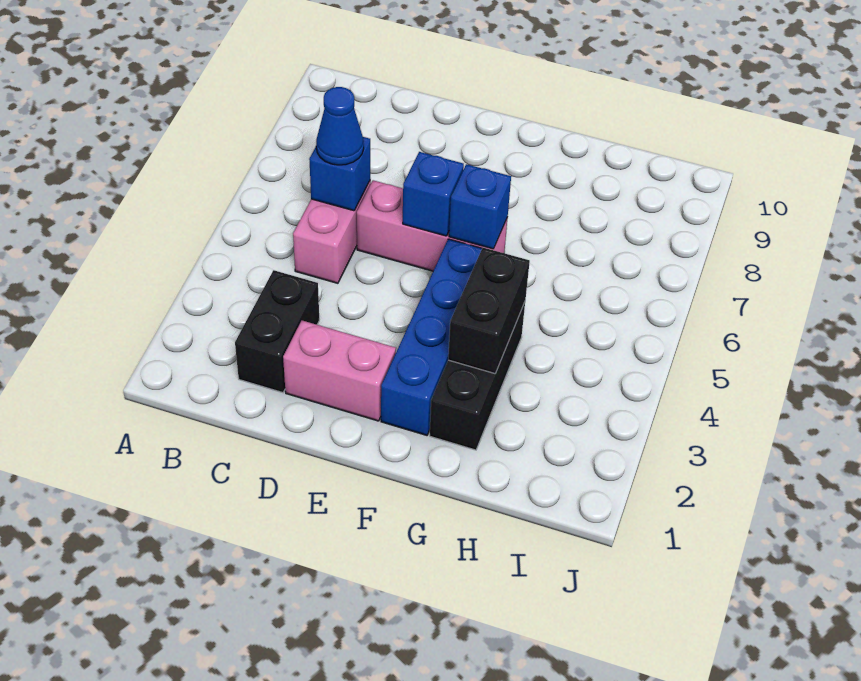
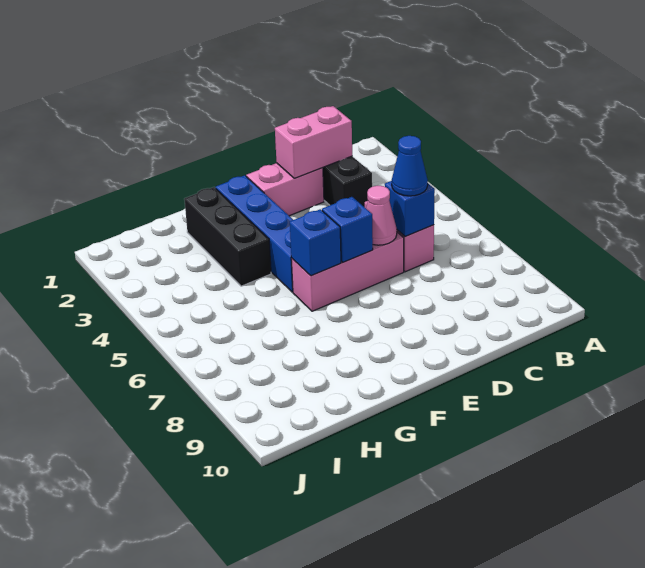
none -> pink brick C2:D2 level 2
none -> pink cone D6 level 2
black brick G3:G4 level 2 -> none

